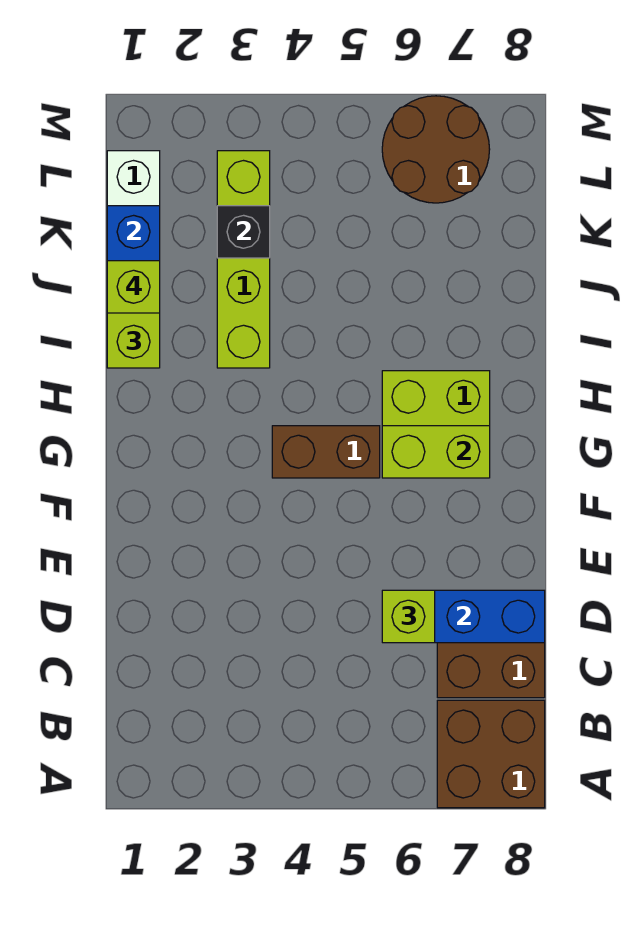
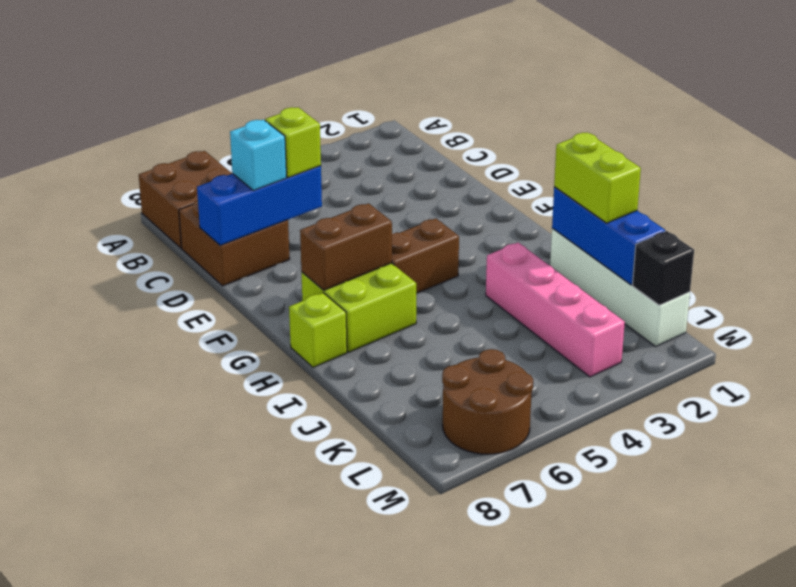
none -> cyan brick D7 level 3
lime brick G6:G7 level 2 -> brown brick G6:G7 level 2
lime brick I3:L3 level 1 -> pink brick I3:L3 level 1
lime brick J1 level 4 -> lime brick H8 level 1
black brick K3 level 2 -> black brick L1 level 2

